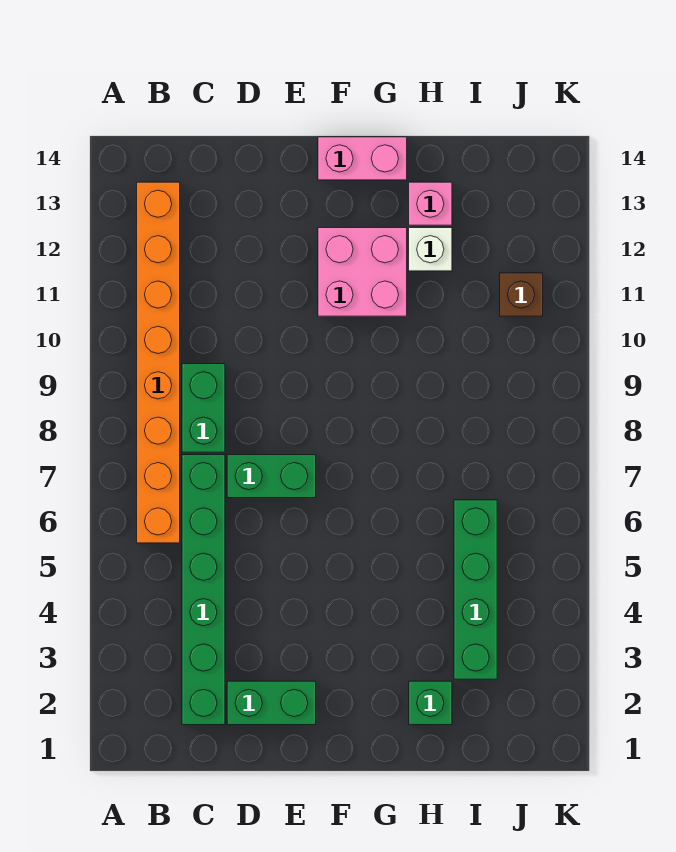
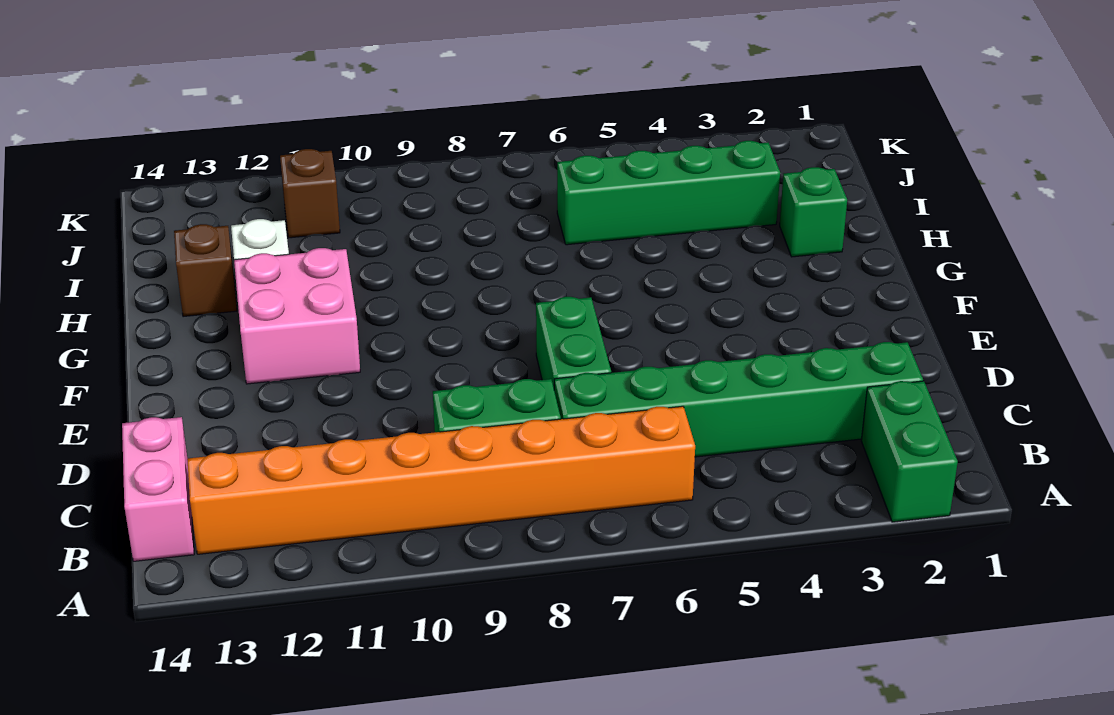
green brick D2:E2 level 1 -> green brick A2:B2 level 1
pink brick F14:G14 level 1 -> pink brick B14:C14 level 1
pink brick H13 level 1 -> brown brick H13 level 1

